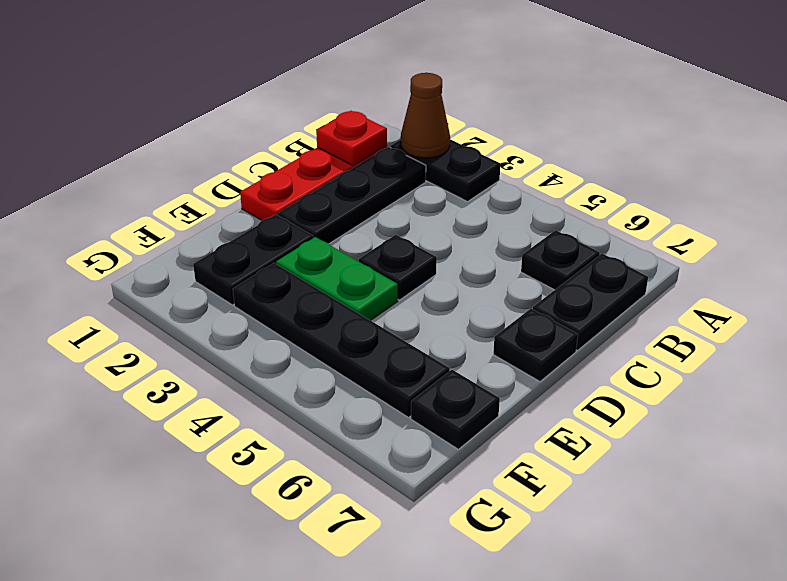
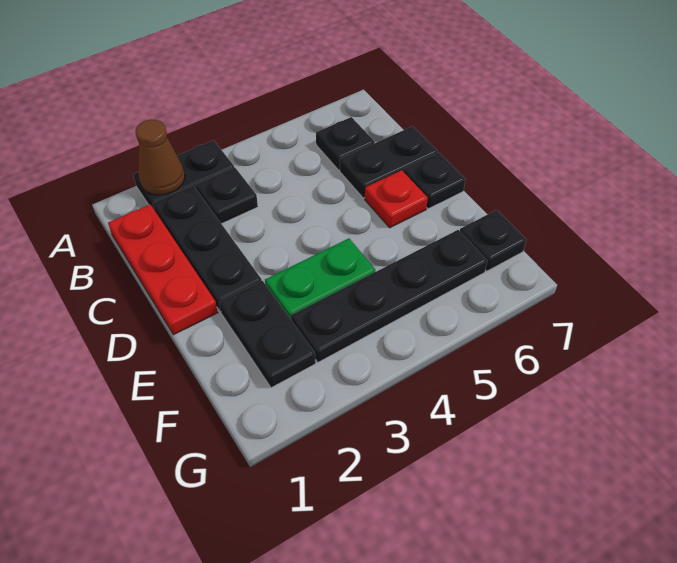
red plate B1 level 2 -> red plate D6 level 1
black plate B7:C7 level 1 -> black plate C6:C7 level 1
black plate D4 level 1 -> black plate B3 level 1

